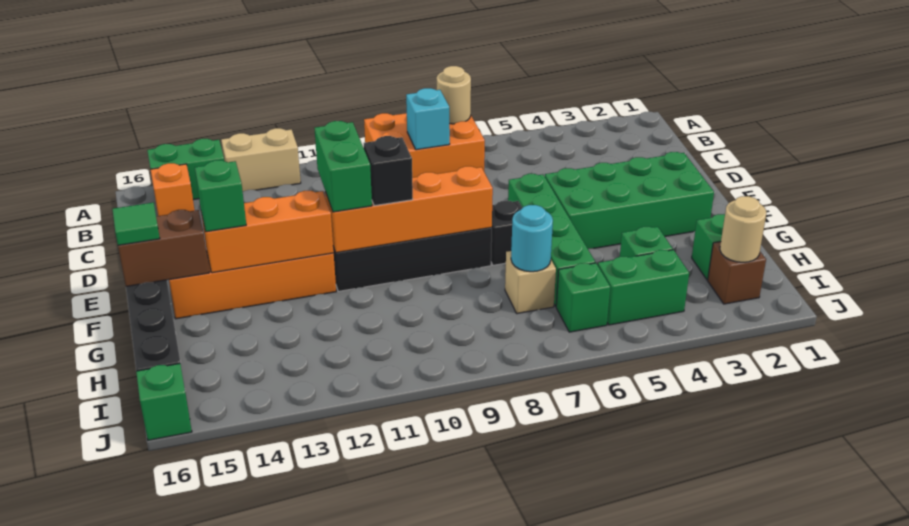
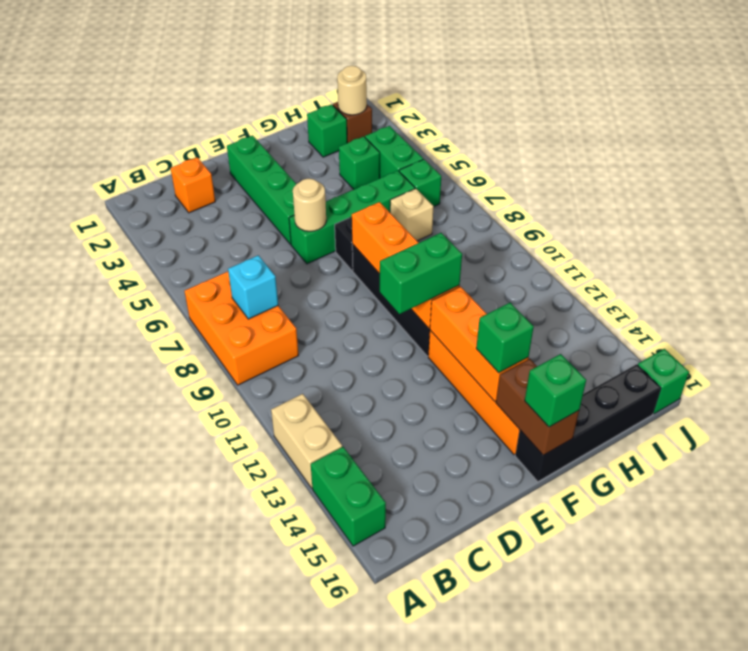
tan round brick A7 level 2 -> tan round brick E6 level 2
orange brick B15 level 1 -> orange brick C2 level 1
green brick E2:F5 level 1 -> green brick E2:E5 level 1
black brick F10 level 3 -> none
green tile F16 level 3 -> green brick F16 level 3
cyan round brick H7 level 2 -> none

